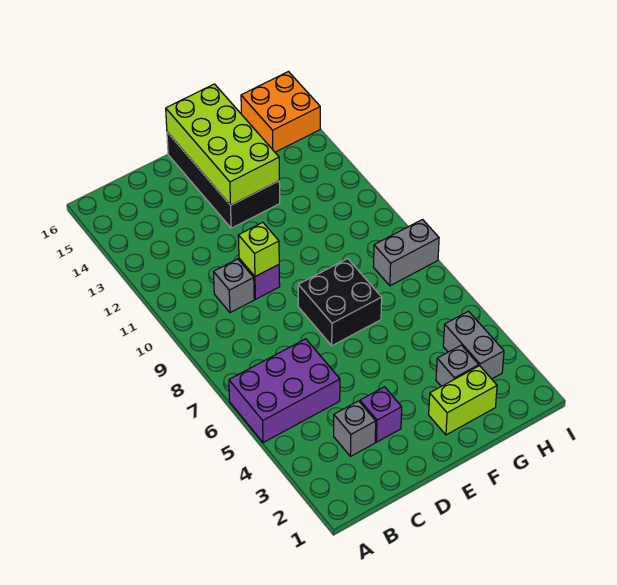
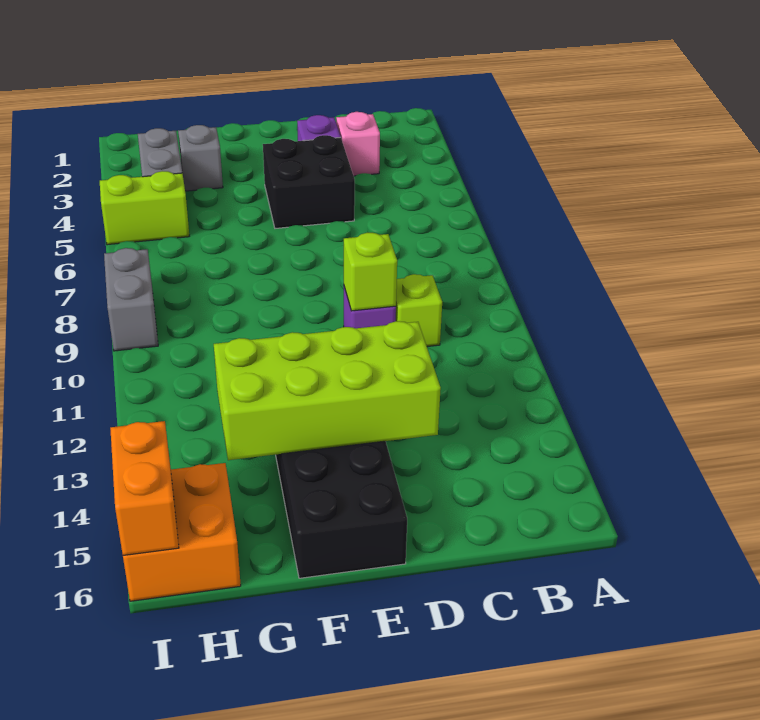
purple brick A5:C6 level 1 -> none
grey brick C3 level 1 -> pink brick C3 level 1
grey brick C10 level 1 -> lime brick C10 level 1
black brick E7:F8 level 1 -> black brick D4:E5 level 1
lime brick E13:F16 level 2 -> lime brick D13:G14 level 2
lime brick F2:G2 level 1 -> lime brick H5:I5 level 1
grey brick H8:I8 level 1 -> grey brick I8:I9 level 1
none -> orange brick I15:I16 level 2

